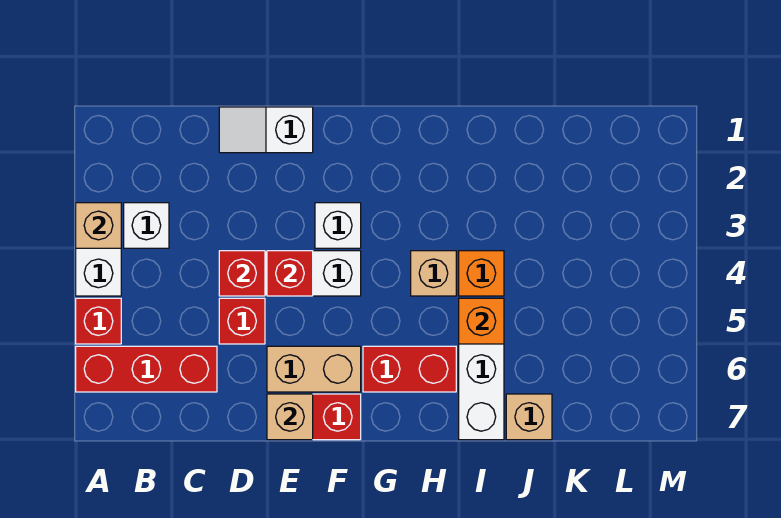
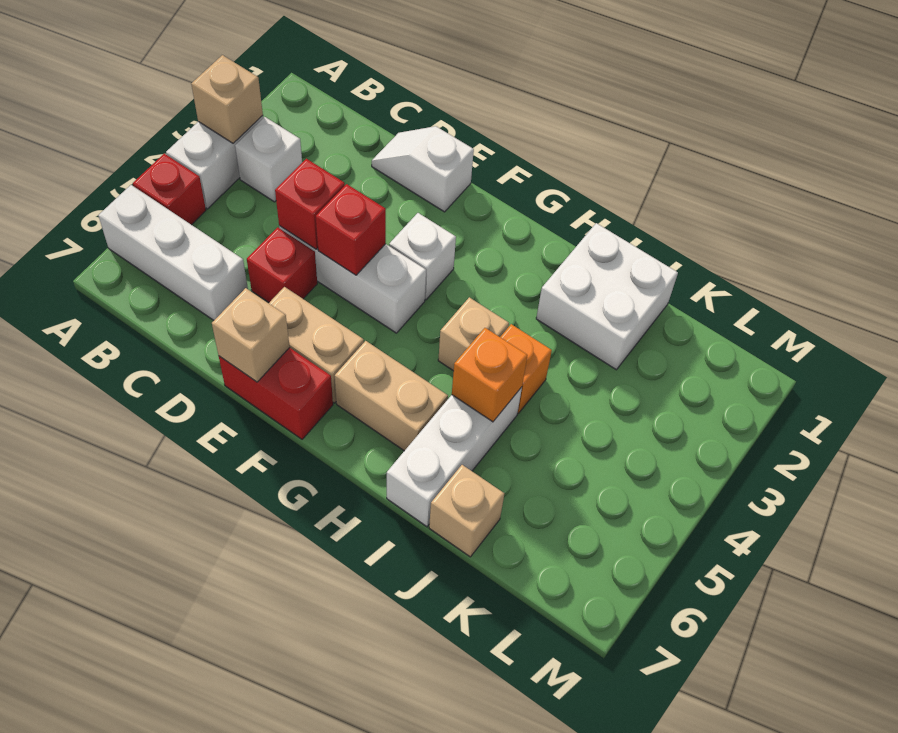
red brick A6:C6 level 1 -> white brick A6:C6 level 1
red brick G6:H6 level 1 -> tan brick G6:H6 level 1
none -> white brick I1:J2 level 1

